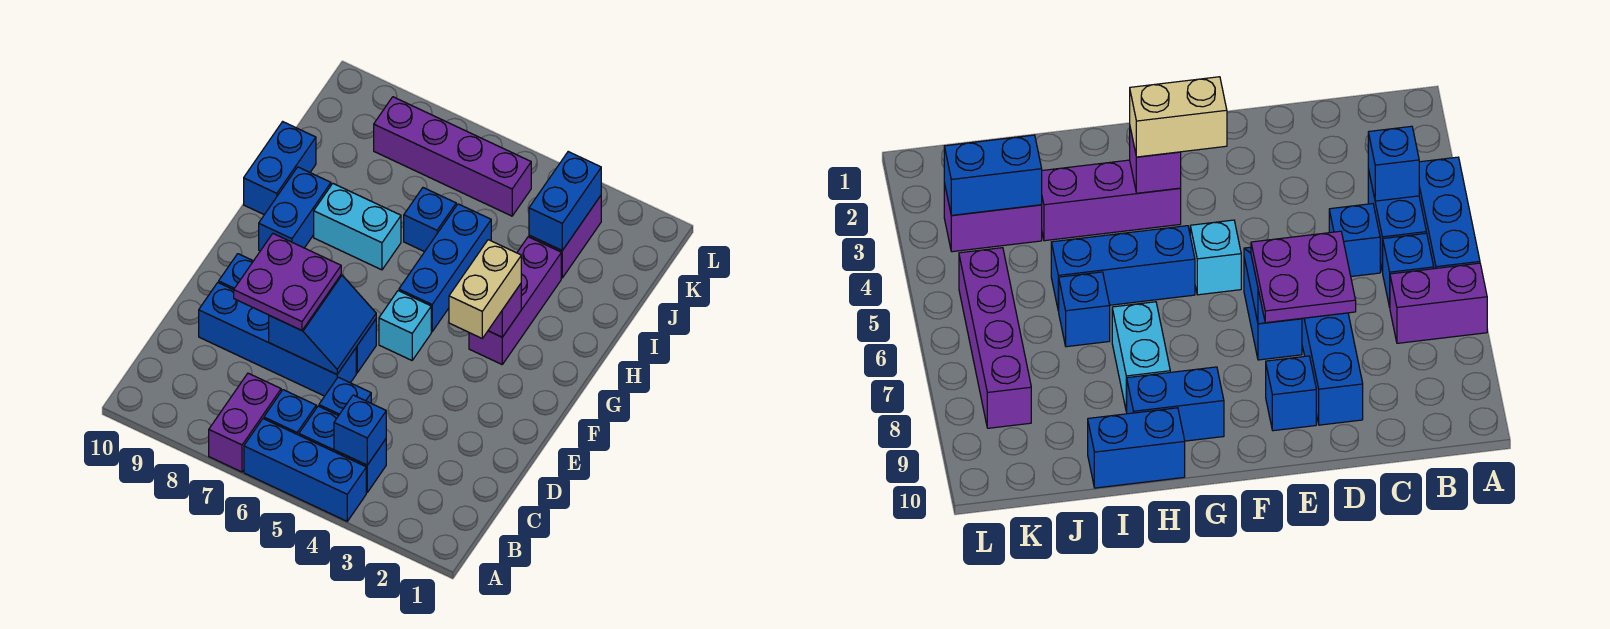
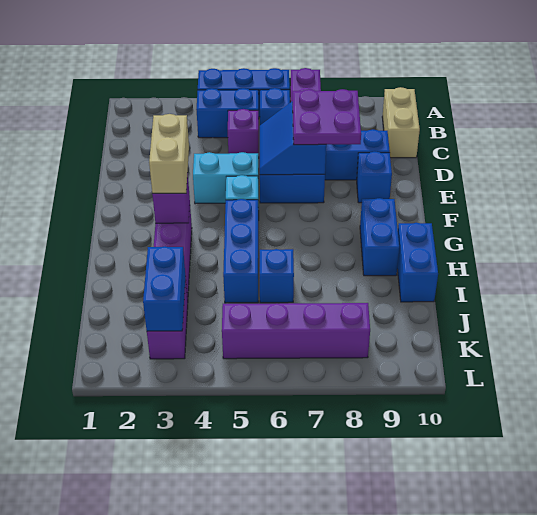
blue brick B4 level 2 -> none
none -> tan brick B10:C10 level 1
blue brick C5 level 1 -> purple brick C5 level 1
cyan brick H7:H8 level 1 -> cyan brick E4:E5 level 1

